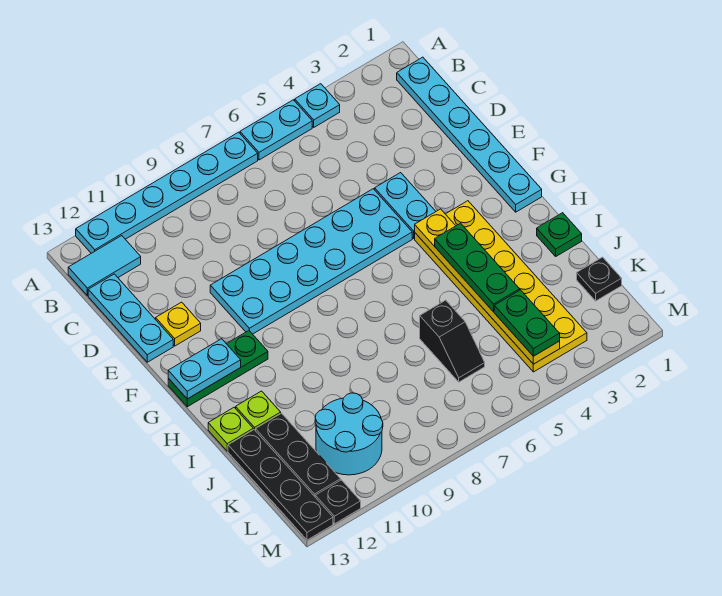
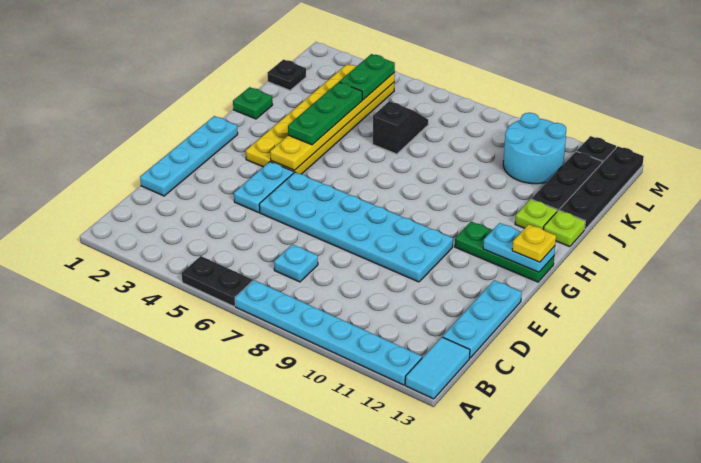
cyan plate A4 level 1 -> cyan plate C7 level 1
cyan plate A5:A6 level 1 -> black plate A5:A6 level 1
cyan plate B1:G1 level 1 -> cyan plate D1:G1 level 1
cyan tile B12:B13 level 1 -> cyan tile A13:B13 level 1
yellow plate E12 level 1 -> yellow plate G13 level 3

